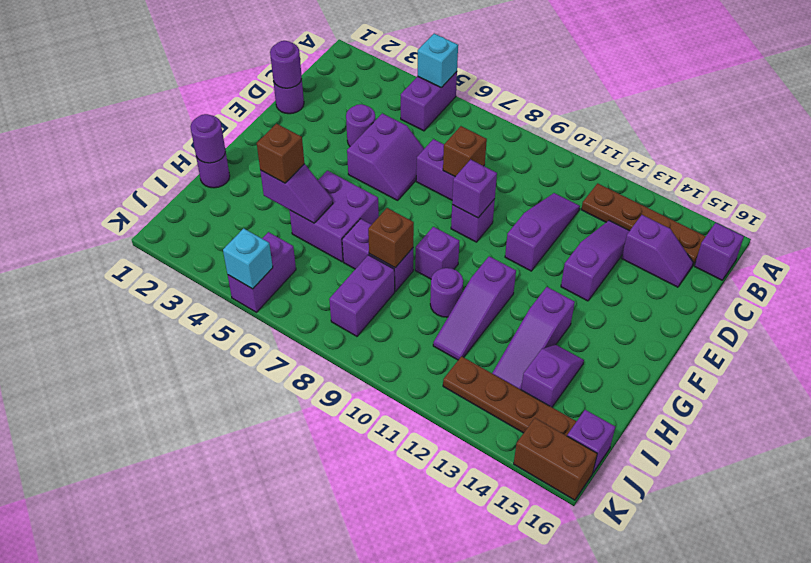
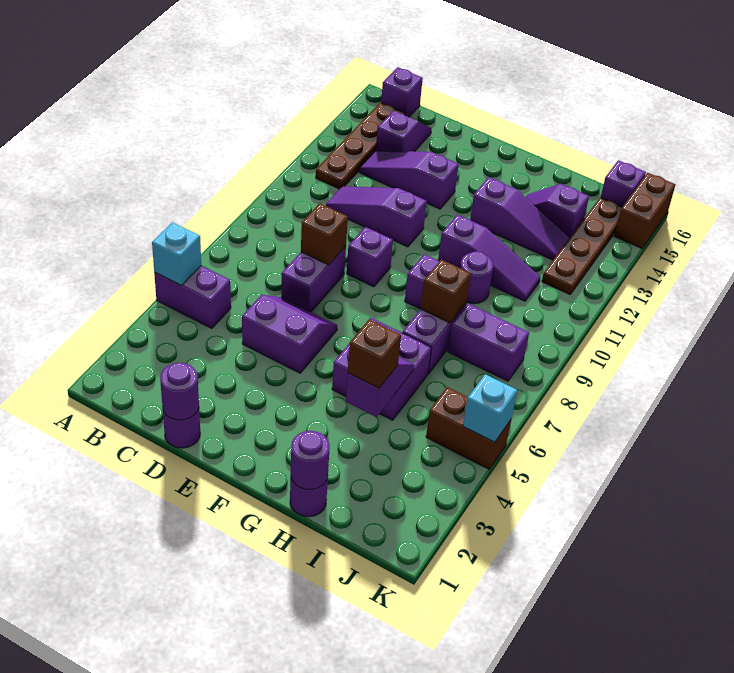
purple round brick D4 level 1 -> none
purple brick E9 level 2 -> none
purple brick J5:K5 level 1 -> brown brick J5:K5 level 1

